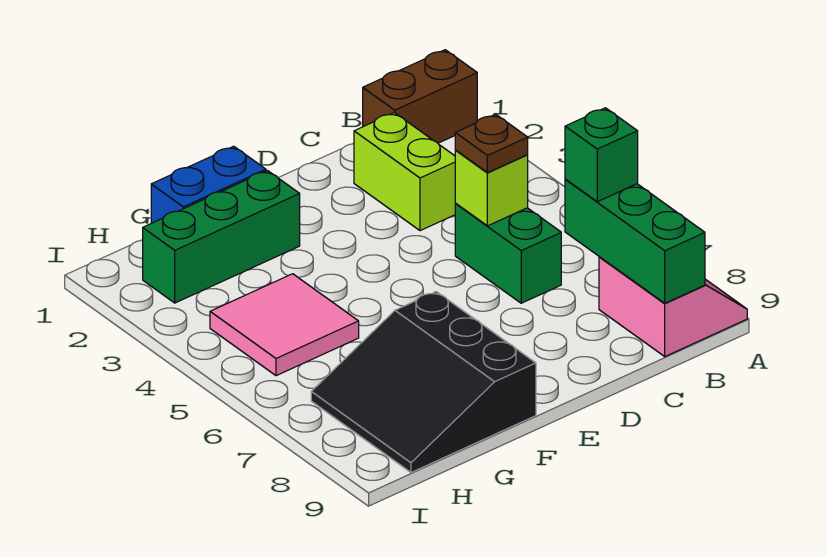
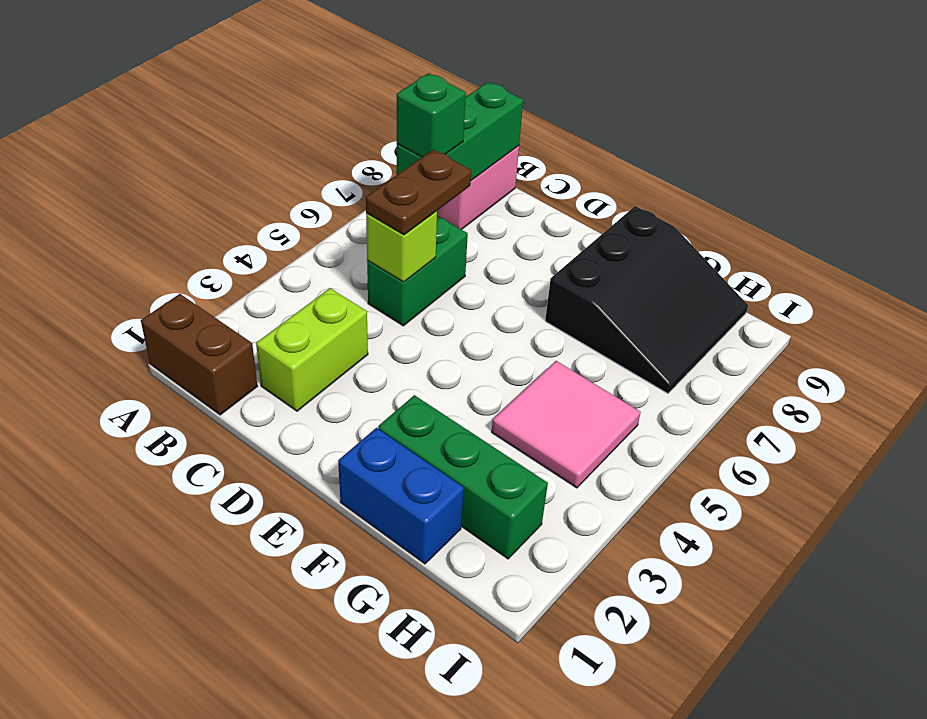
brown plate C5 level 3 -> brown plate C5:C6 level 3

